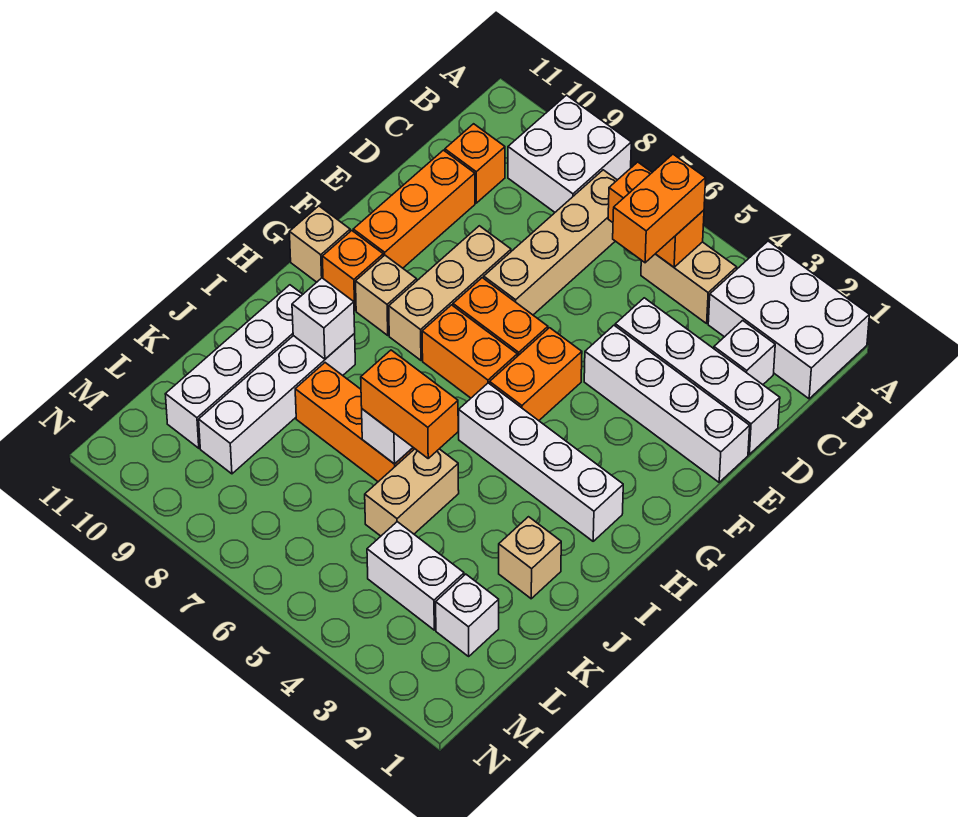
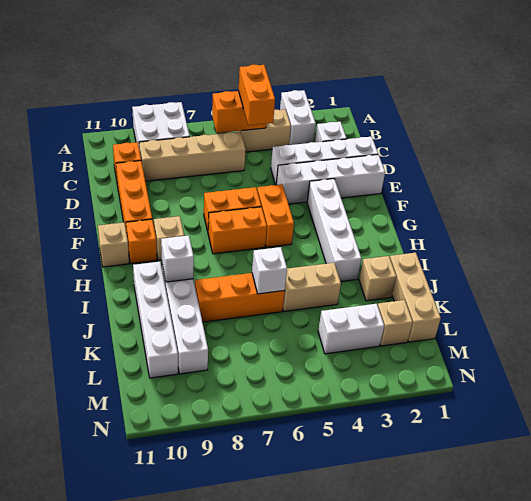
white brick A1:B3 level 1 -> white brick A3:B3 level 1
tan brick B7:E7 level 1 -> tan brick C6:C9 level 1
tan brick E8:G8 level 1 -> tan brick J1:L1 level 1
white brick H2:H5 level 1 -> white brick F3:I3 level 1
tan brick J5:K5 level 1 -> tan brick J4:J5 level 1
orange brick J5:J6 level 3 -> none
white brick L2 level 1 -> tan brick L2 level 1

